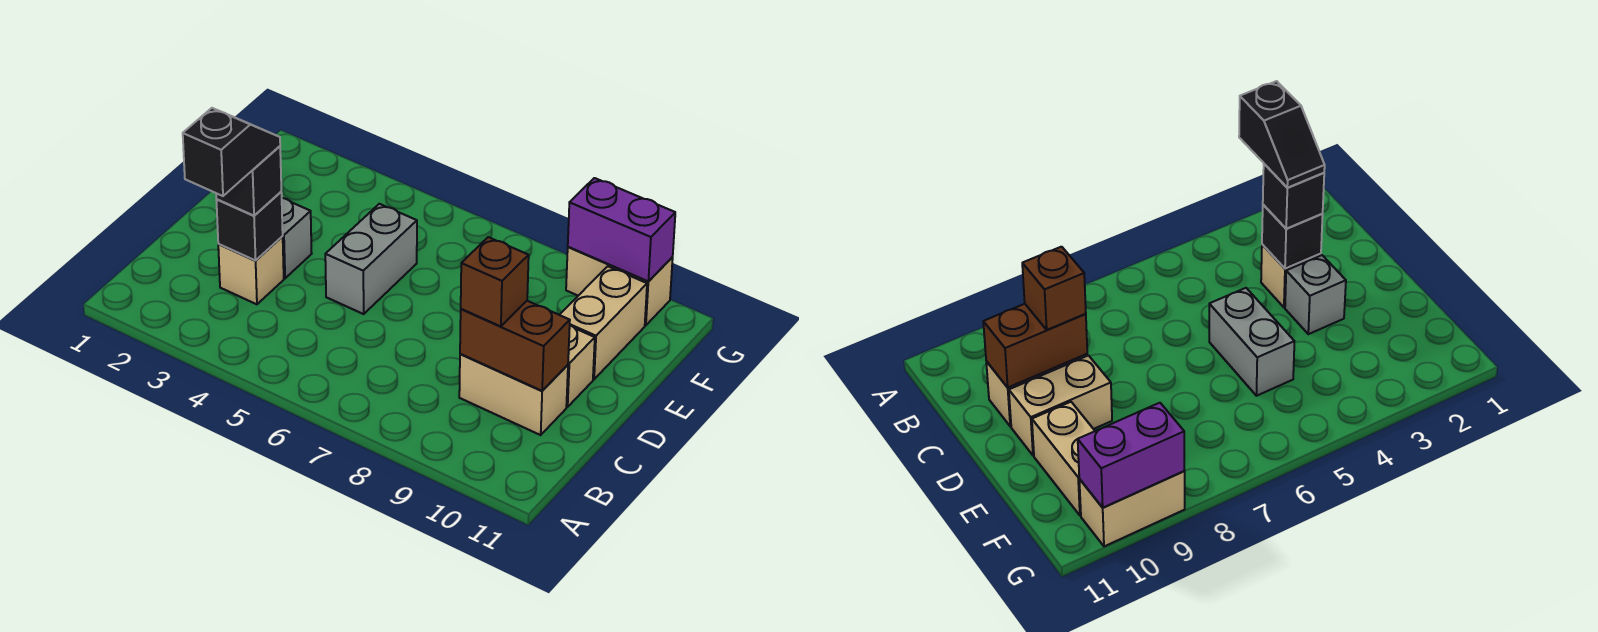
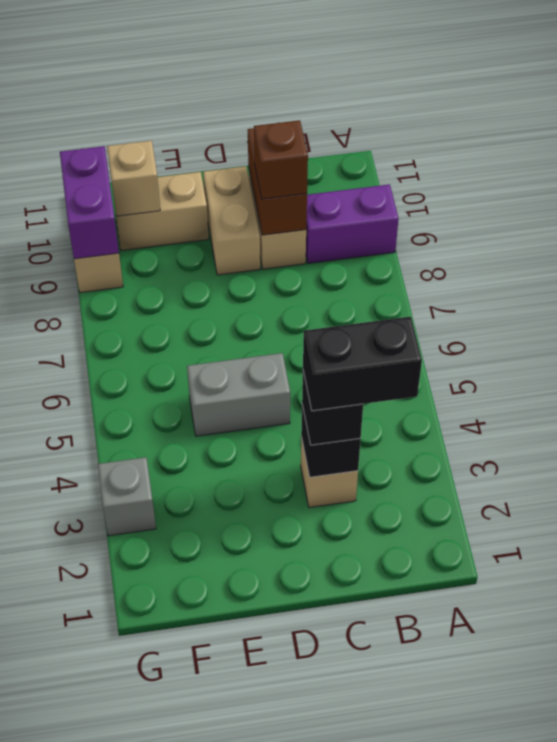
none -> purple brick A9:B9 level 1
black slope B3:C3 level 4 top B -> black brick B3:C3 level 4
grey brick D3 level 1 -> grey brick G3 level 1
none -> tan brick F10 level 2

